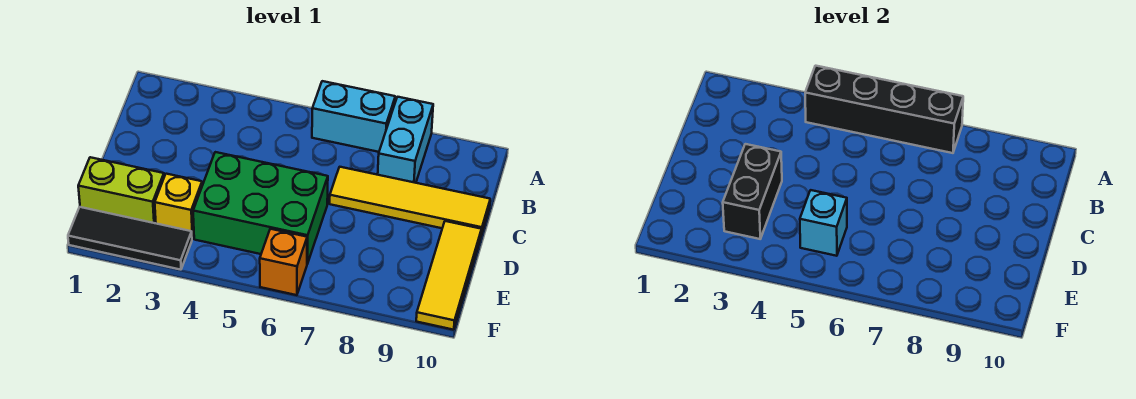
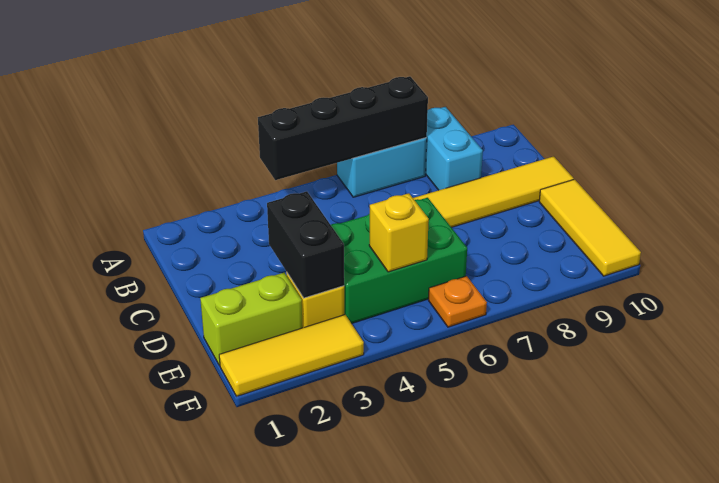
cyan brick E5 level 2 -> yellow brick E5 level 2
black tile F1:F3 level 1 -> yellow tile F1:F3 level 1
orange brick F6 level 1 -> orange plate F6 level 1

